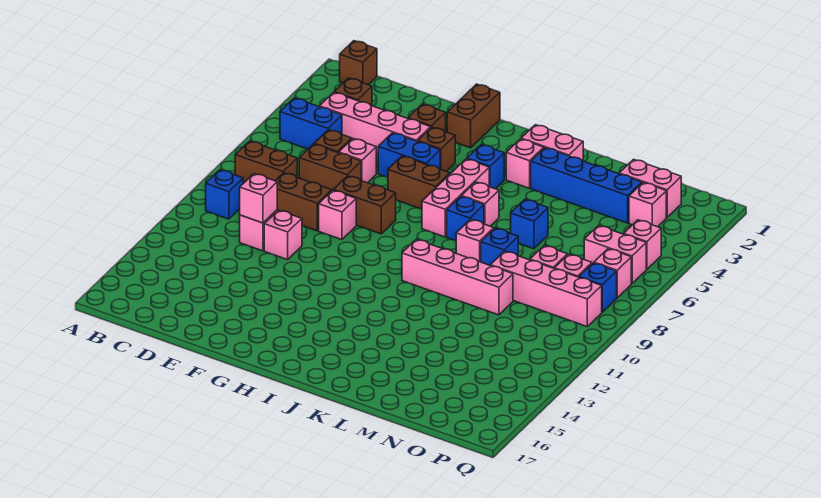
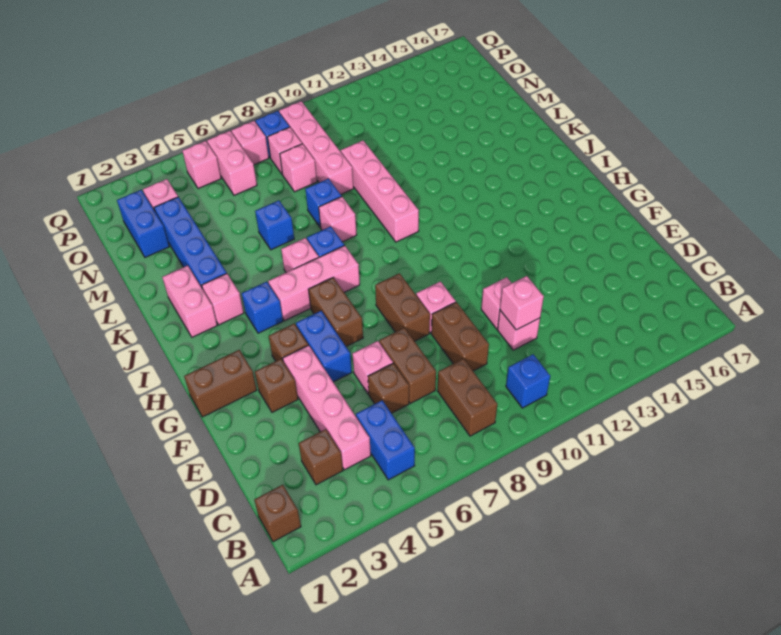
pink brick N2:O2 level 1 -> blue brick N2:O2 level 1

